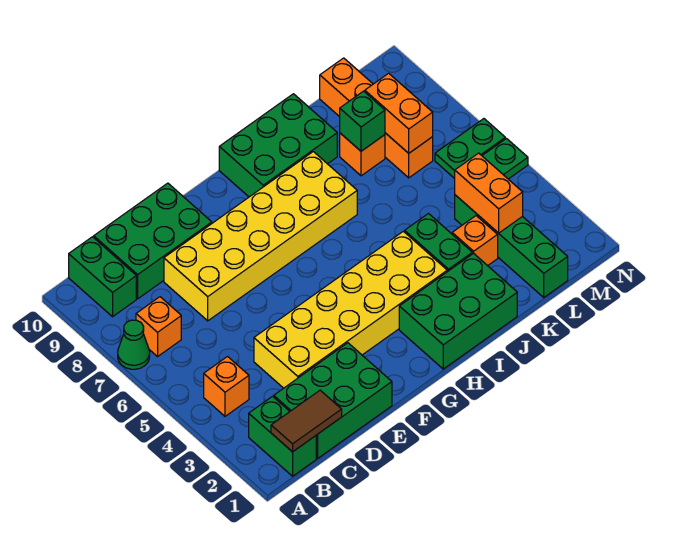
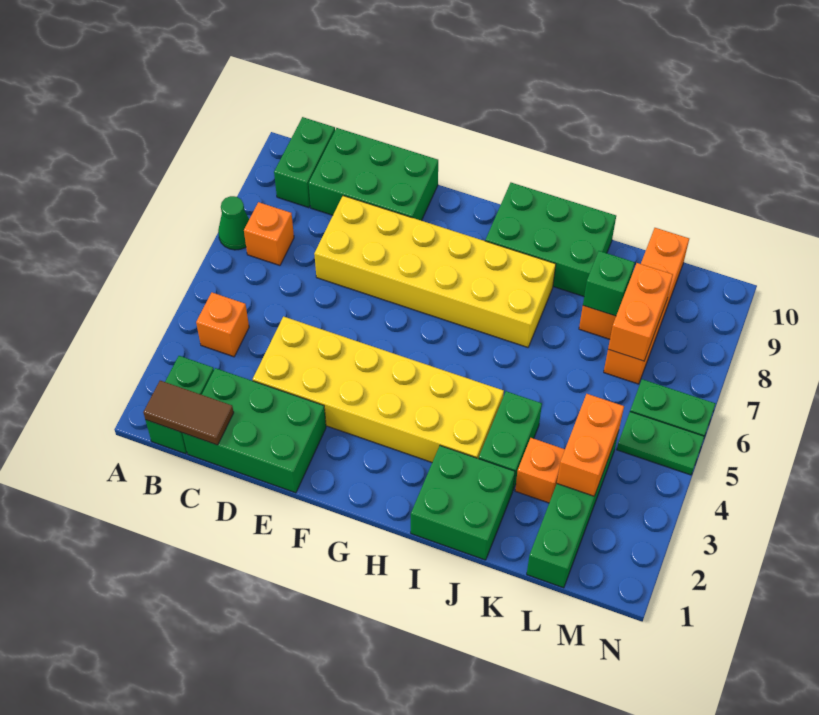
green brick H1:J2 level 1 -> green brick I1:J2 level 1

